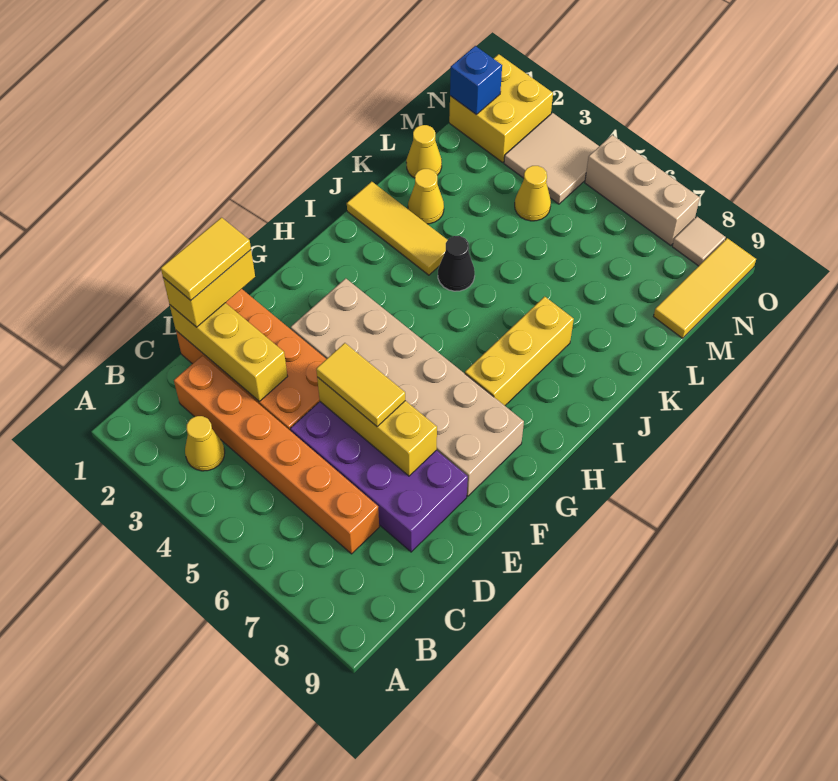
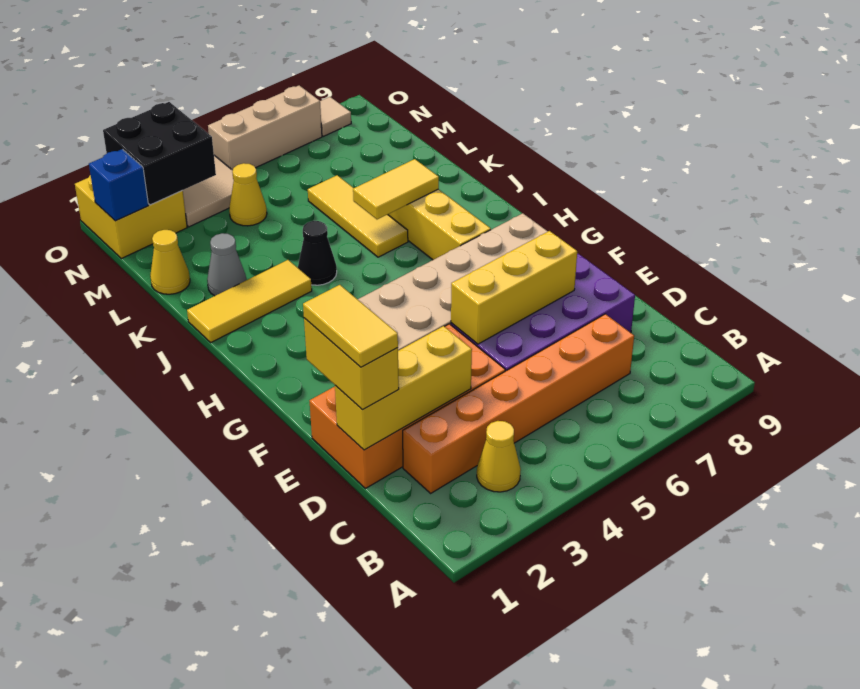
yellow tile E5:E6 level 3 -> yellow tile J6:J7 level 2
yellow cone K2 level 1 -> grey cone K2 level 1
yellow tile M9:O9 level 1 -> yellow tile J6:L6 level 1
none -> black brick N2:O3 level 2

